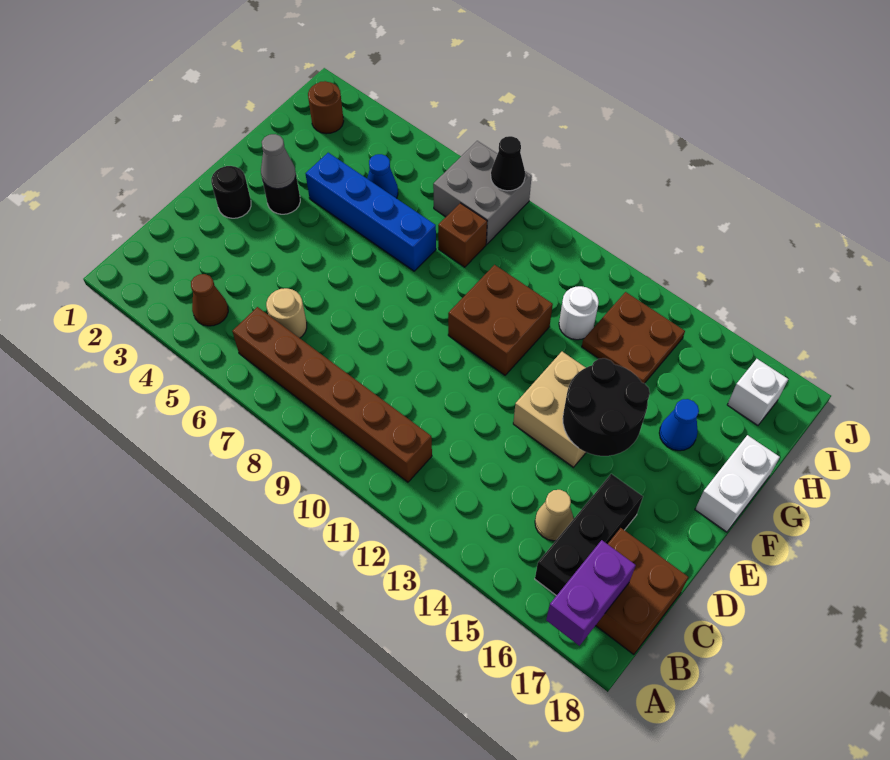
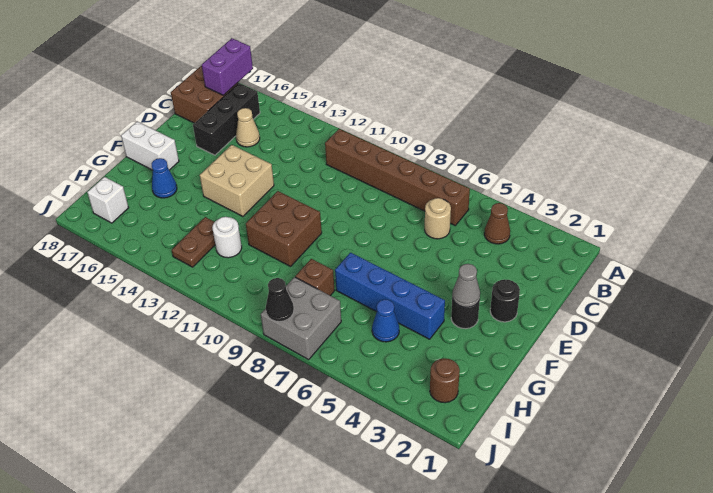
black round brick E14:F15 level 2 -> none
white brick F18:G18 level 1 -> white brick F17:F18 level 1
brown plate H13:I14 level 1 -> brown plate H13:I13 level 1

